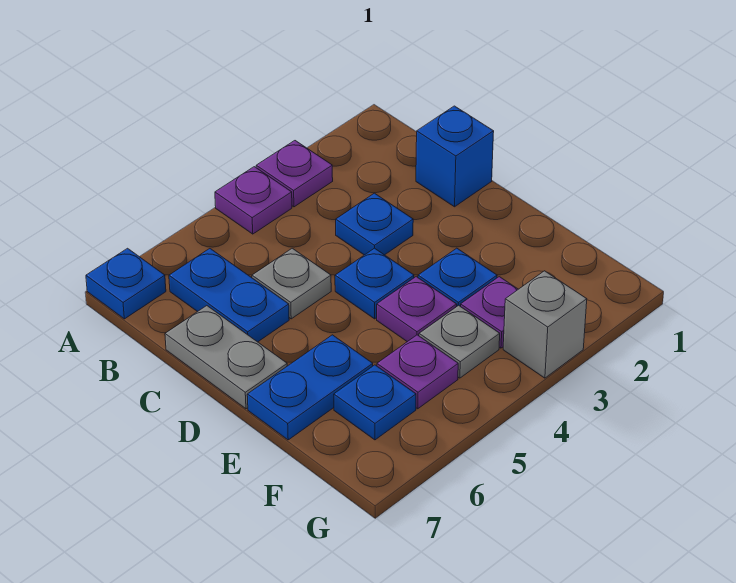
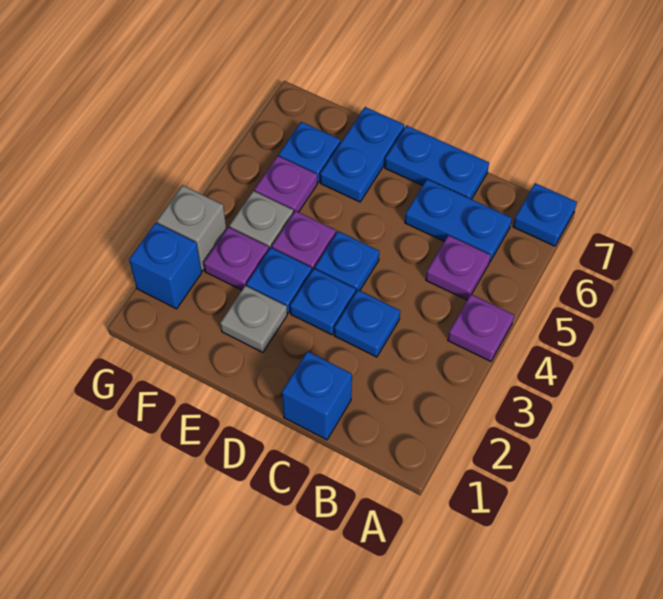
purple plate A3 level 1 -> purple plate B5 level 1
grey plate C5 level 1 -> grey plate E2 level 1
grey plate C7:D7 level 1 -> blue plate C7:D7 level 1
none -> blue plate D3 level 1
none -> blue brick G2 level 1

